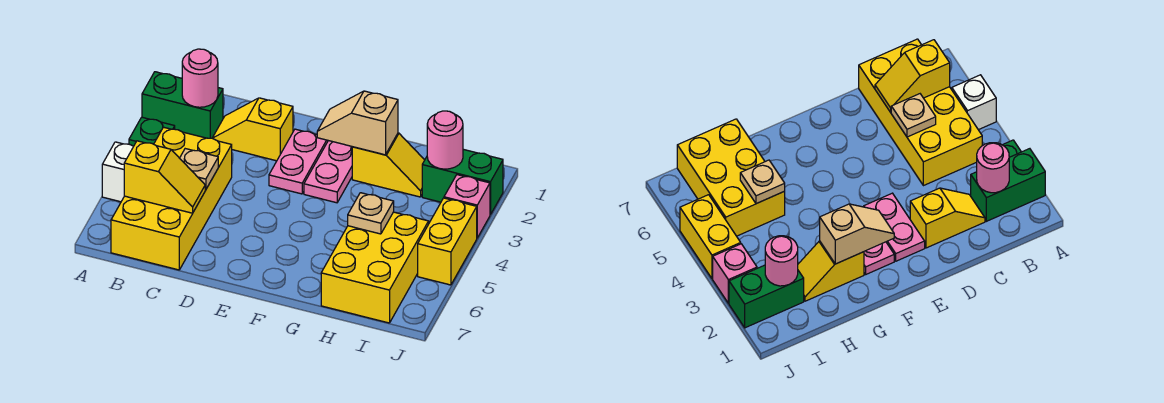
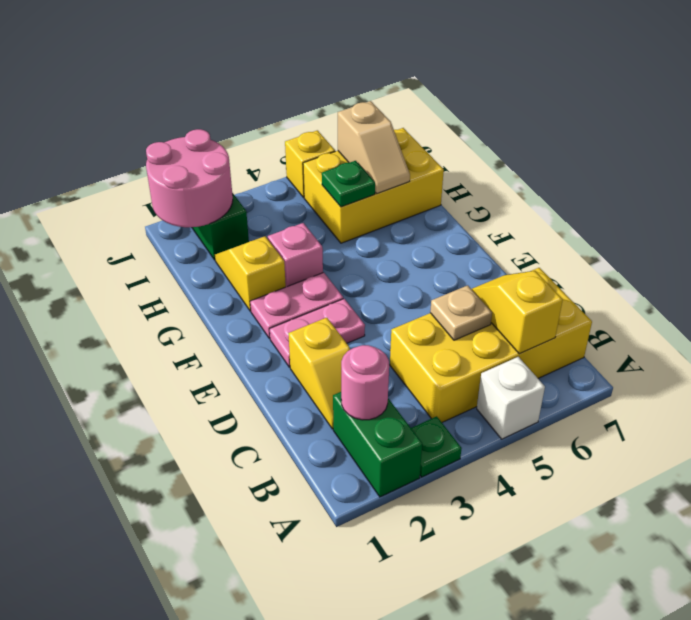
tan slope F2:G2 level 2 top G -> tan slope H6:I6 level 2 top I
tan plate H5 level 2 -> green plate H5 level 2
pink round brick I2 level 2 -> pink round brick I1:J2 level 2
pink brick J3 level 1 -> pink brick G3 level 1
yellow brick J4:J5 level 1 -> yellow brick J5 level 1

